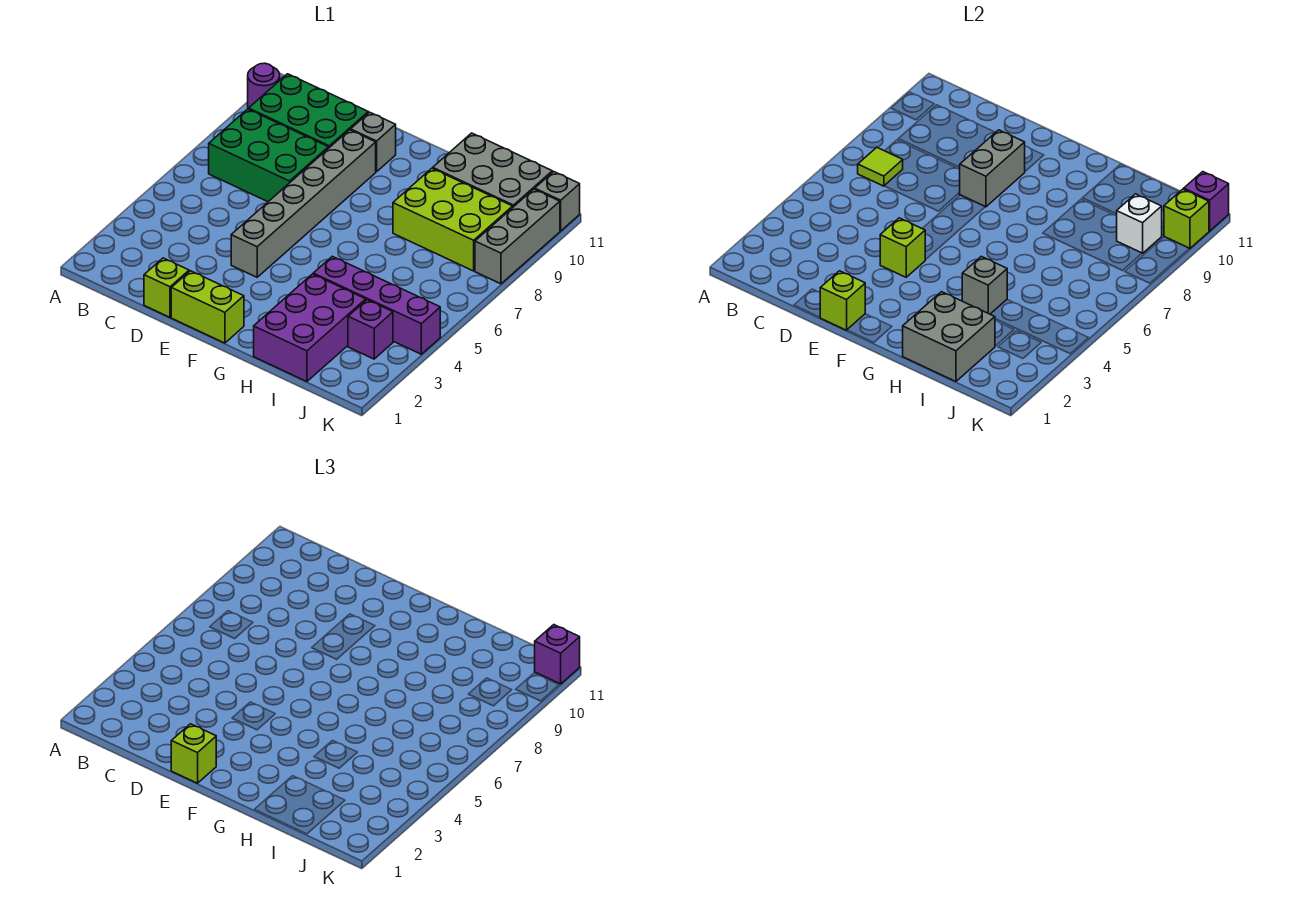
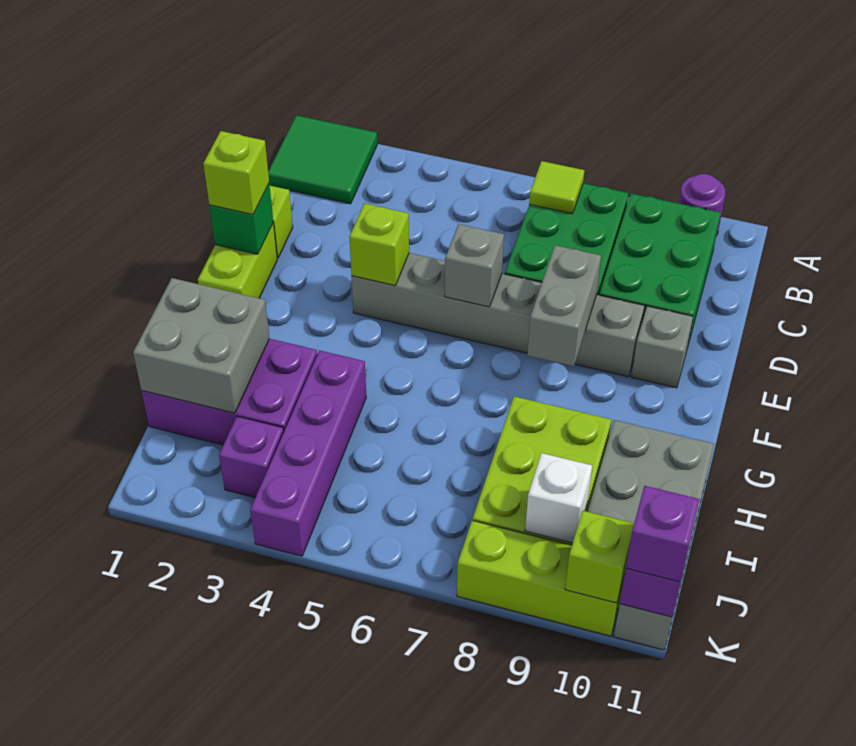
none -> green tile A1:B2 level 1
lime brick E1 level 2 -> green brick E1 level 2
grey brick E8:E9 level 2 -> grey brick E8:F8 level 2
grey brick H4 level 2 -> grey brick E6 level 2
grey brick K8:K10 level 1 -> lime brick K8:K10 level 1

